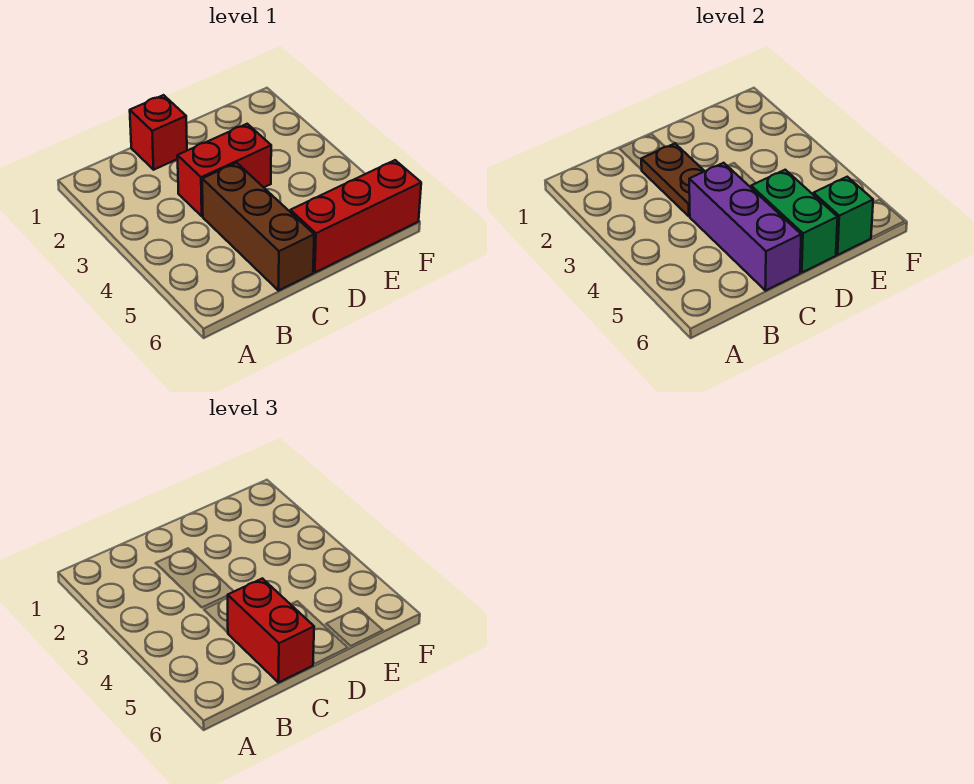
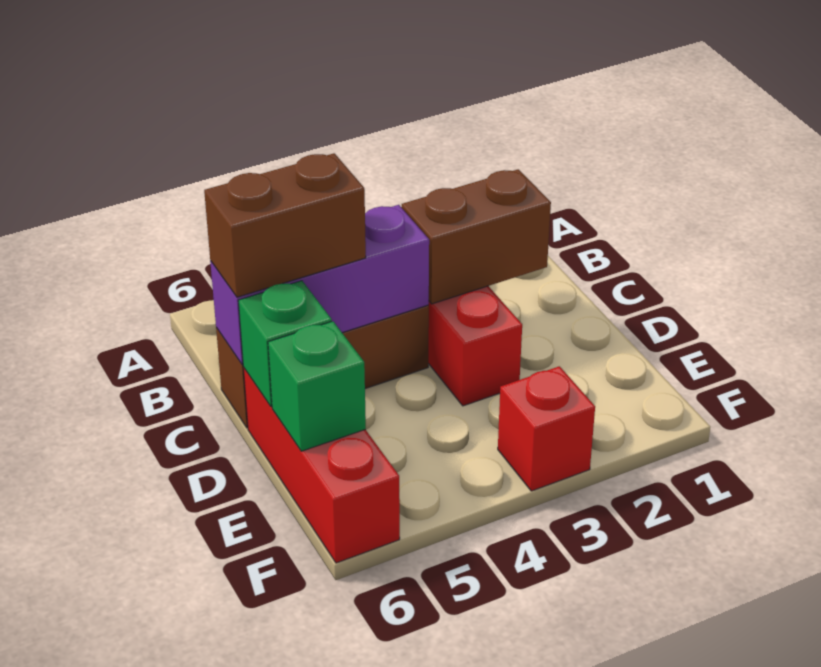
red brick C1 level 1 -> red brick F3 level 1
brown plate C2:C3 level 2 -> brown brick C2:C3 level 2
red brick C5:C6 level 3 -> brown brick C5:C6 level 3
green brick D5:D6 level 2 -> green brick D6 level 2

